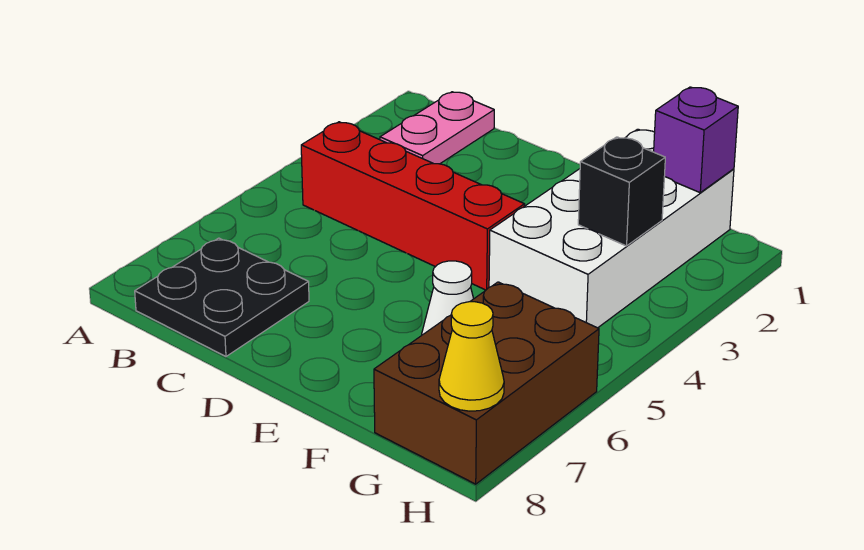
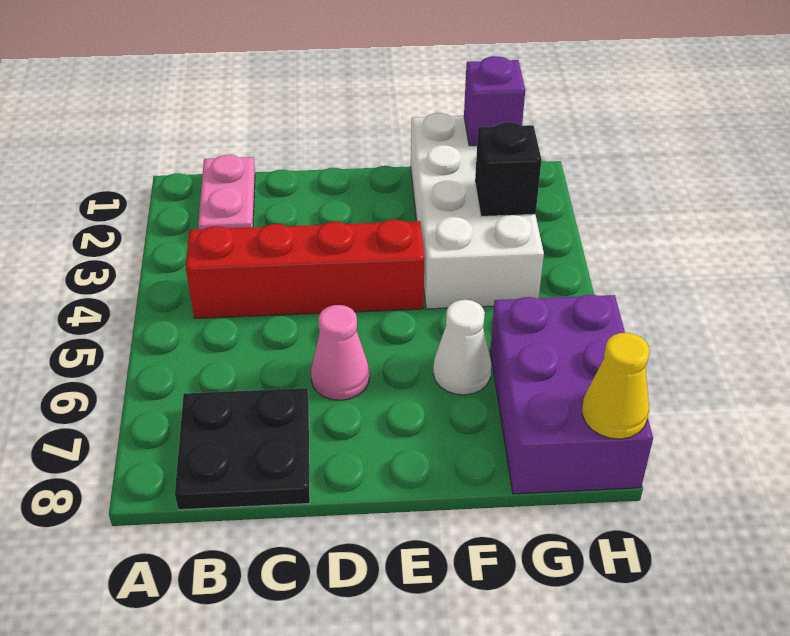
none -> pink cone D6 level 1
brown brick G6:H8 level 1 -> purple brick G6:H8 level 1

